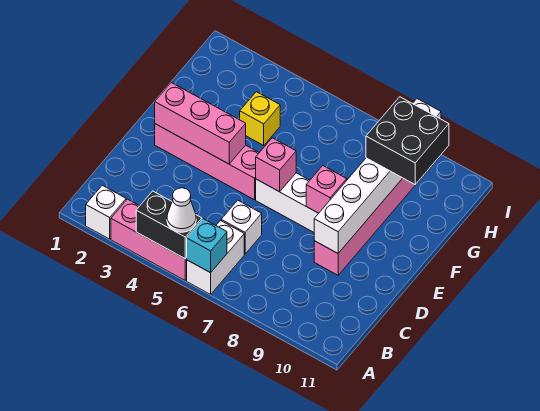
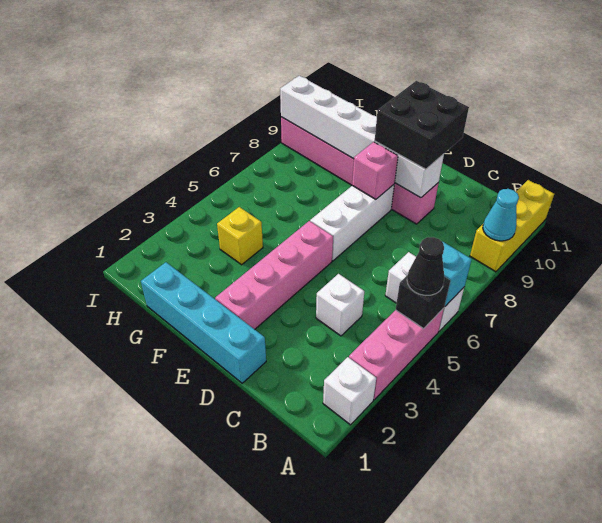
black brick A4:A5 level 2 -> black brick A5 level 2
white cone A5 level 3 -> black cone A5 level 3
none -> yellow brick A9:A11 level 1
none -> cyan cone A9 level 2
white brick C6 level 1 -> white brick C4 level 1
none -> cyan brick D1:G1 level 1
pink brick E2:E4 level 2 -> none
pink brick E6 level 2 -> none
black brick G9:H10 level 3 -> black brick D9:E10 level 3

